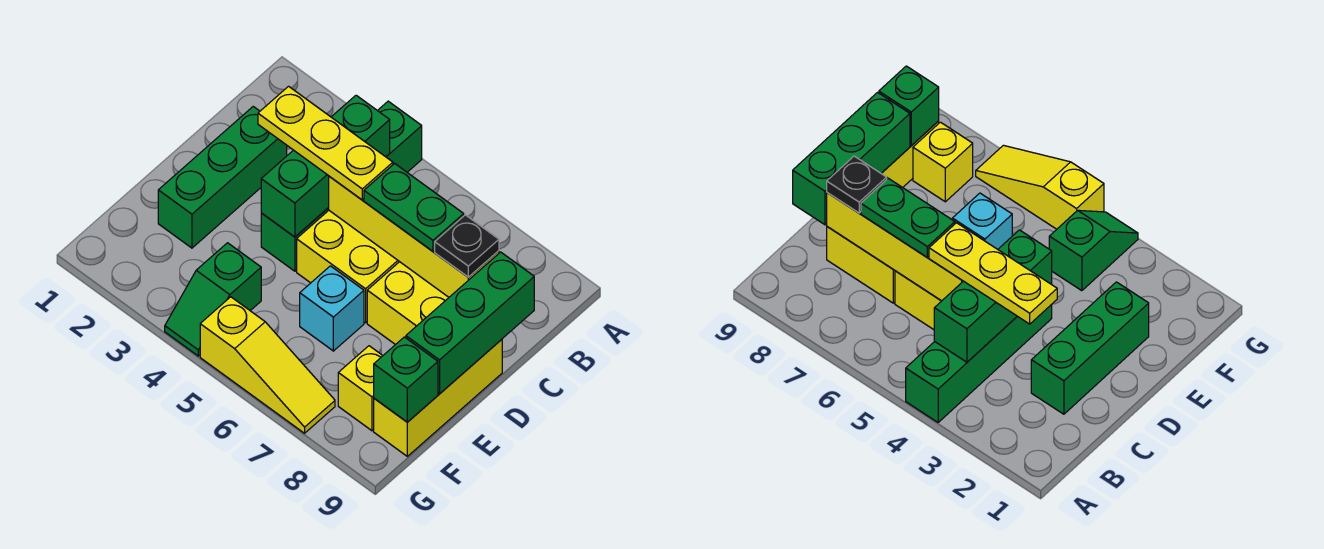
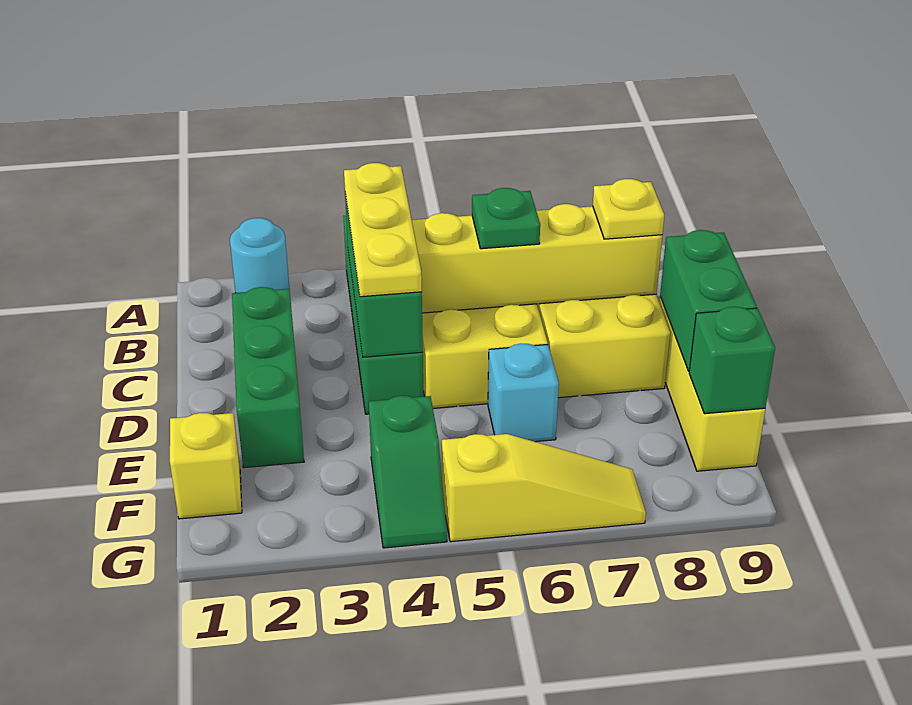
none -> cyan round brick A2 level 1
yellow plate C3:C5 level 3 -> yellow plate B4:D4 level 3
green plate C6:C7 level 3 -> green plate C6 level 3
black plate C8 level 3 -> yellow plate C8 level 3
green brick C9:E9 level 2 -> green brick D9:E9 level 2
yellow brick F8 level 1 -> yellow brick F1 level 1

